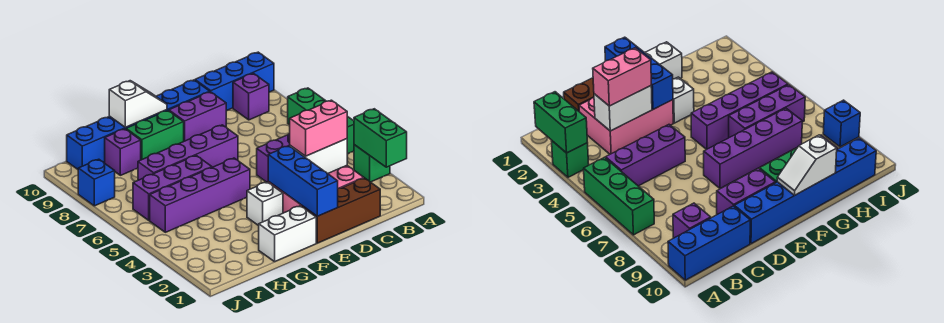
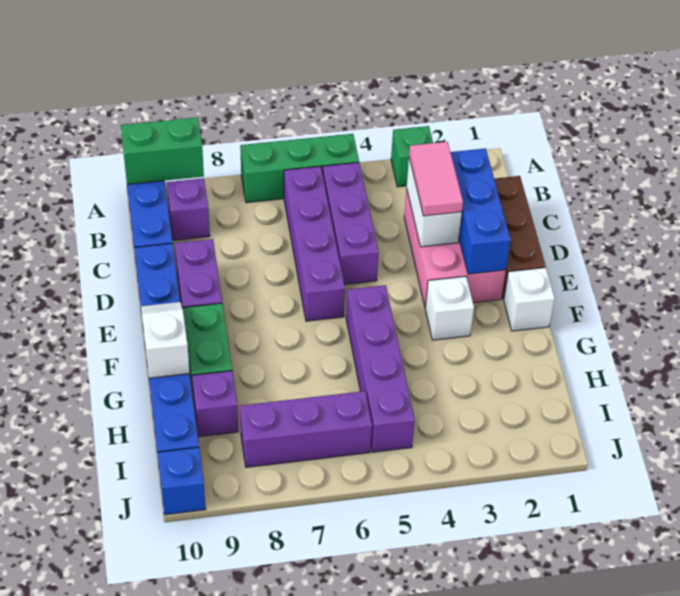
green brick A2:A3 level 2 -> green brick A9:A10 level 2
pink brick C3:D3 level 3 -> pink tile C3:D3 level 3
blue brick E1:E3 level 2 -> blue brick C2:E2 level 2
purple brick E7:H7 level 1 -> purple brick B6:E6 level 1
white brick F1:G1 level 1 -> white brick F1 level 1
purple brick G6:I6 level 1 -> purple brick I6:I8 level 1
blue brick J8 level 1 -> blue brick J10 level 1

